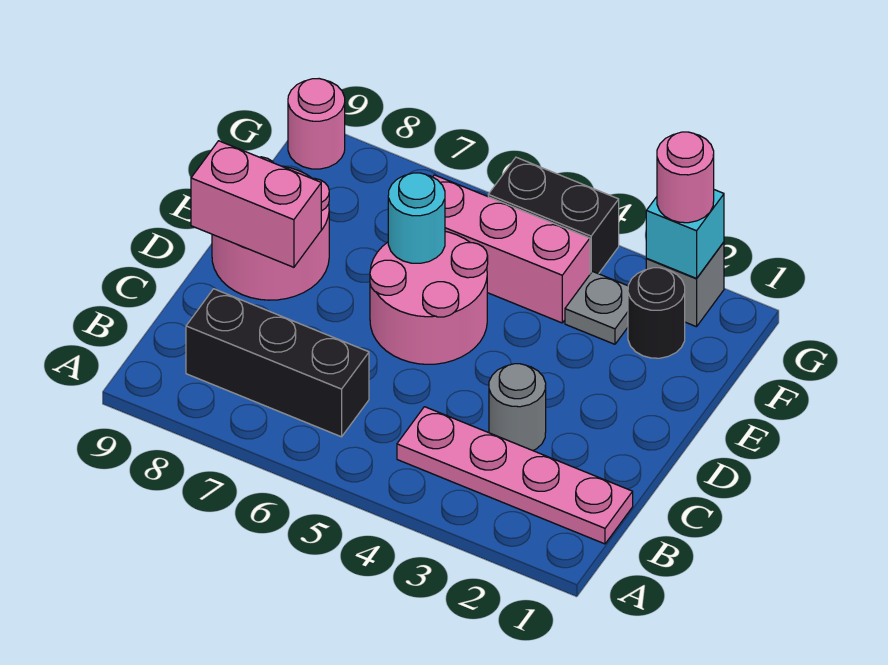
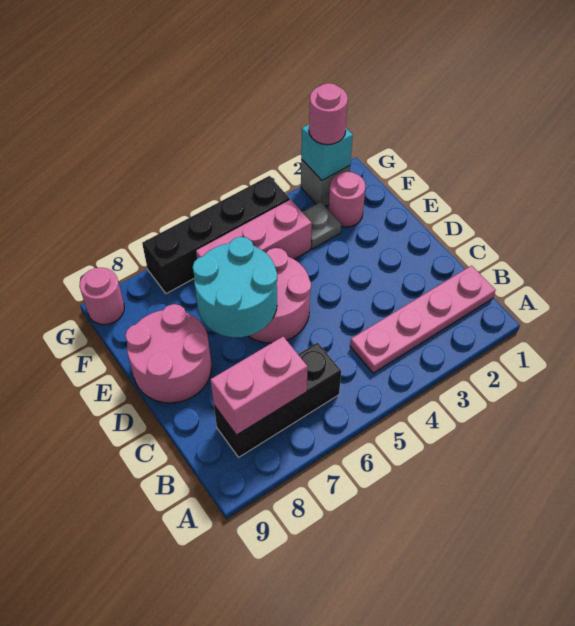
grey round brick C3 level 1 -> none
pink brick D8:D9 level 2 -> pink brick B7:B8 level 2
cyan round brick E6 level 2 -> cyan round brick D6:E7 level 2
black round brick F2 level 1 -> pink round brick F2 level 1
black brick G4:G5 level 1 -> black brick G4:G7 level 1

